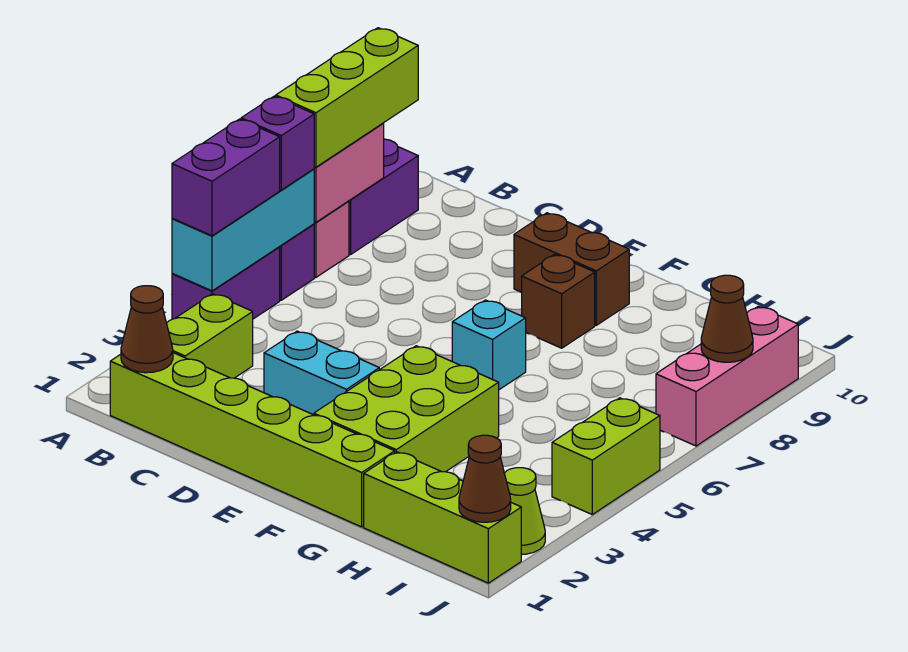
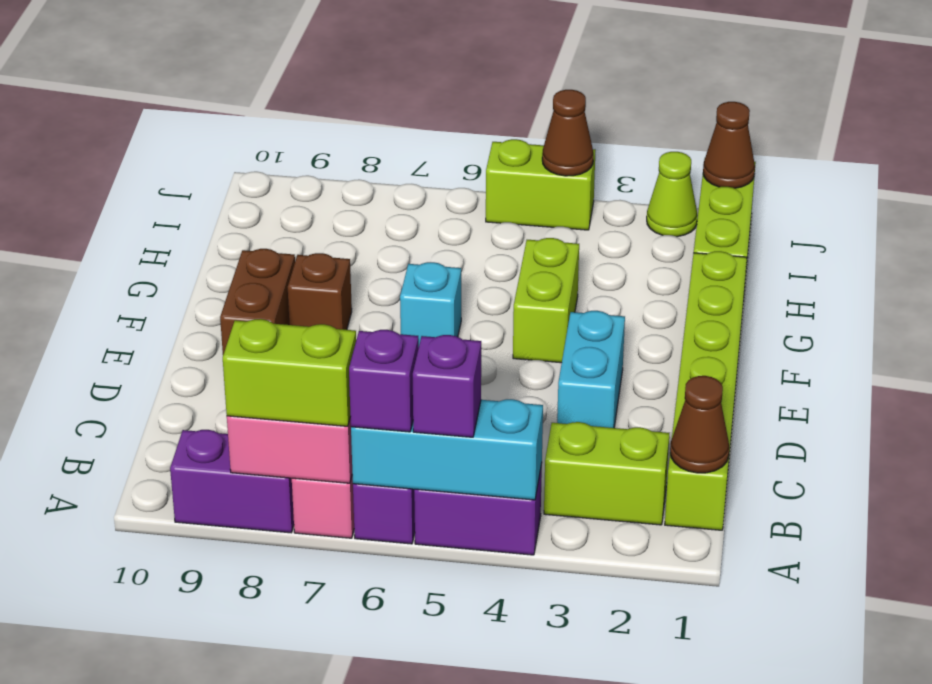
purple brick A4:A5 level 3 -> purple brick A5 level 3
lime brick A7:A9 level 3 -> lime brick A7:A8 level 3
lime brick F2:G4 level 1 -> lime brick F4:G4 level 1
pink brick J7:J9 level 1 -> none
brown cone J8 level 2 -> brown cone J4 level 2

